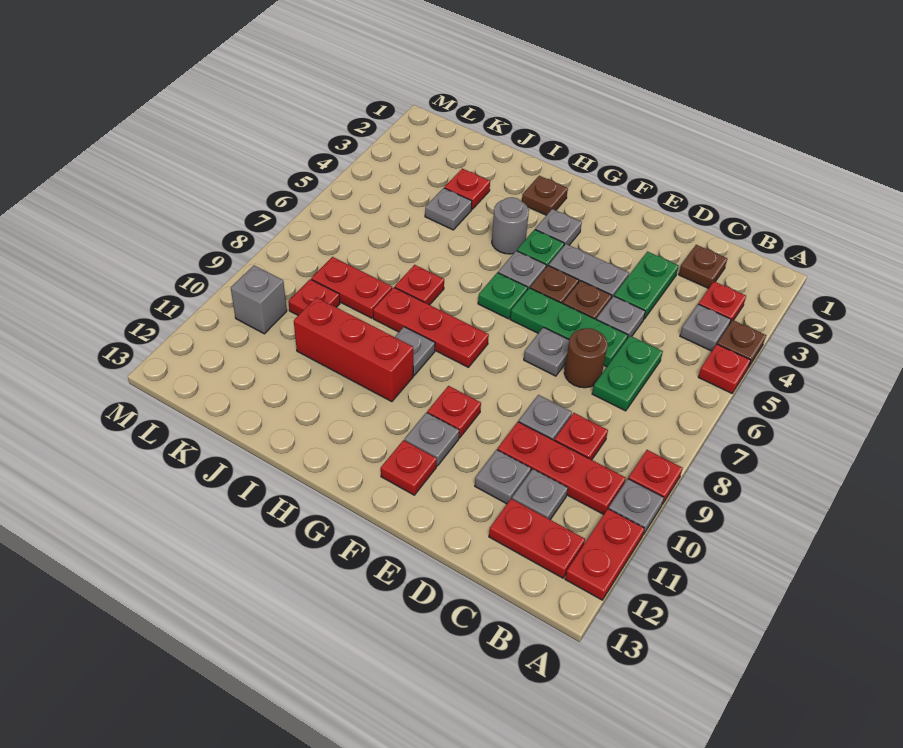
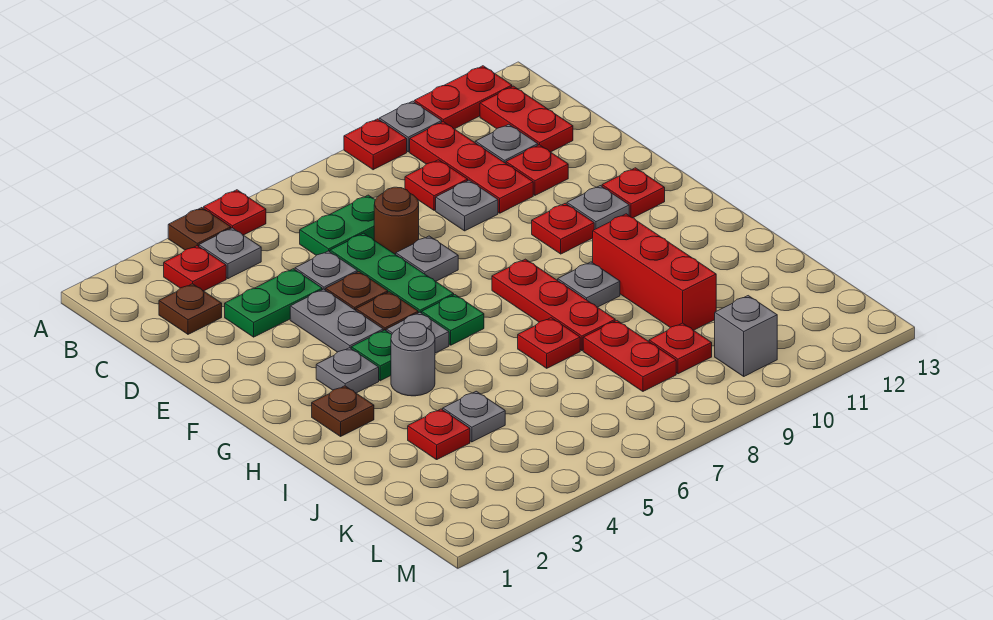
grey plate D11 level 1 -> red plate D11 level 1

